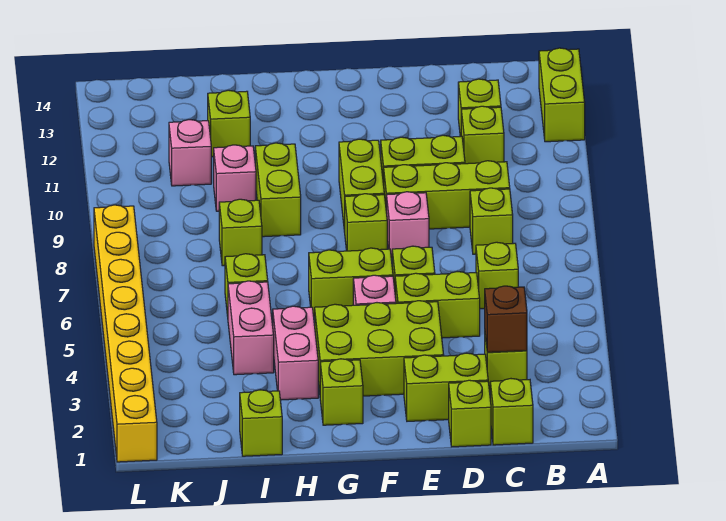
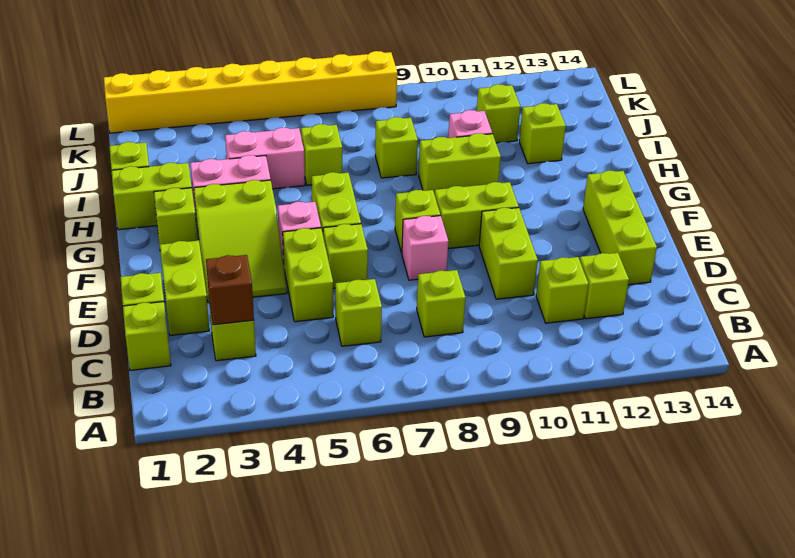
lime brick A12:A13 level 1 -> lime brick H1:H2 level 1
lime brick C9:E9 level 1 -> lime brick D13:F13 level 1
lime brick E3:G4 level 1 -> lime slope E3:G4 level 1 top G
pink brick J11 level 1 -> lime brick J11 level 1

